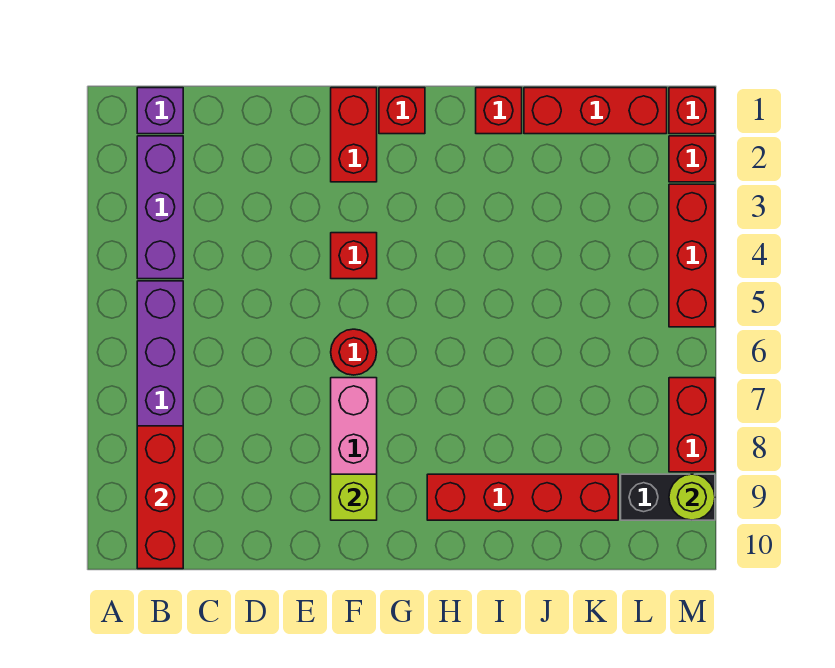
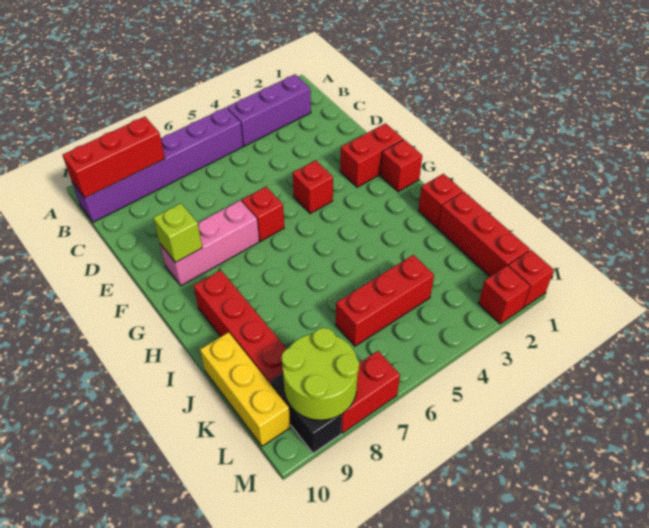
purple brick B1 level 1 -> none
red round brick F6 level 1 -> red brick F6 level 1
none -> yellow brick J10:L10 level 1
red brick M3:M5 level 1 -> red brick K4:K6 level 1
lime round brick M9 level 2 -> lime round brick L8:M9 level 2

